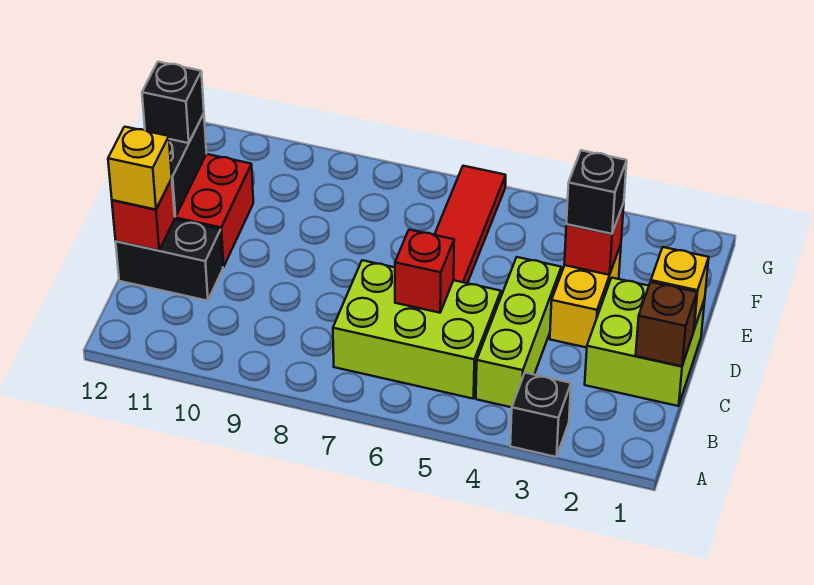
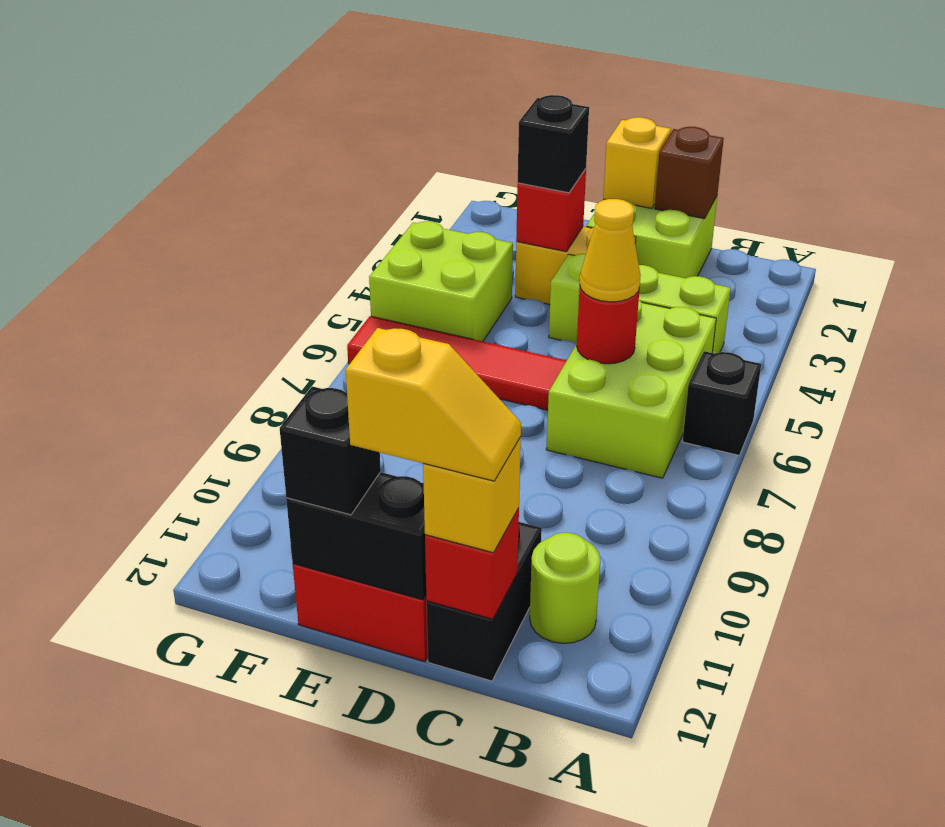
black brick A3 level 1 -> black brick A6 level 1
none -> lime round brick B11 level 1
red brick C6 level 2 -> red round brick C6 level 2
none -> yellow cone C6 level 3
none -> yellow slope C12:D12 level 4 top D
none -> lime brick F4:G5 level 1

